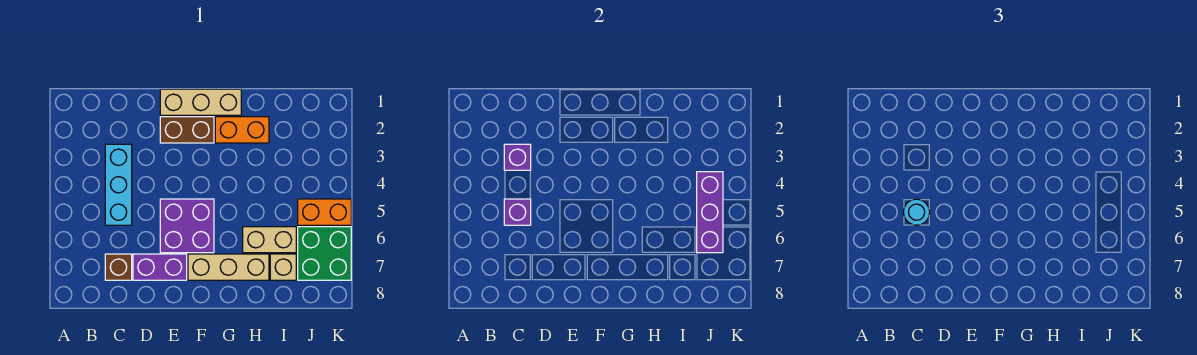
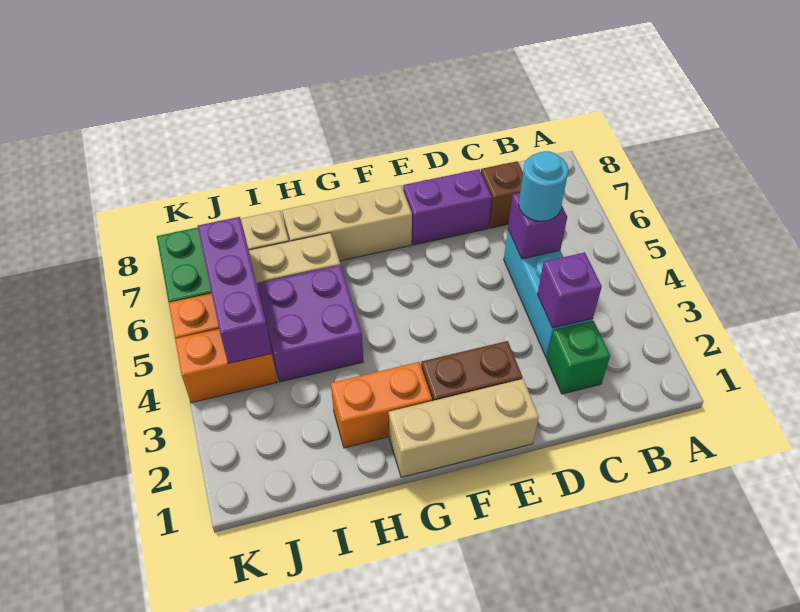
none -> green brick C2 level 1
purple brick E5:F6 level 1 -> purple brick H4:I5 level 1
none -> orange brick J4:K4 level 1

